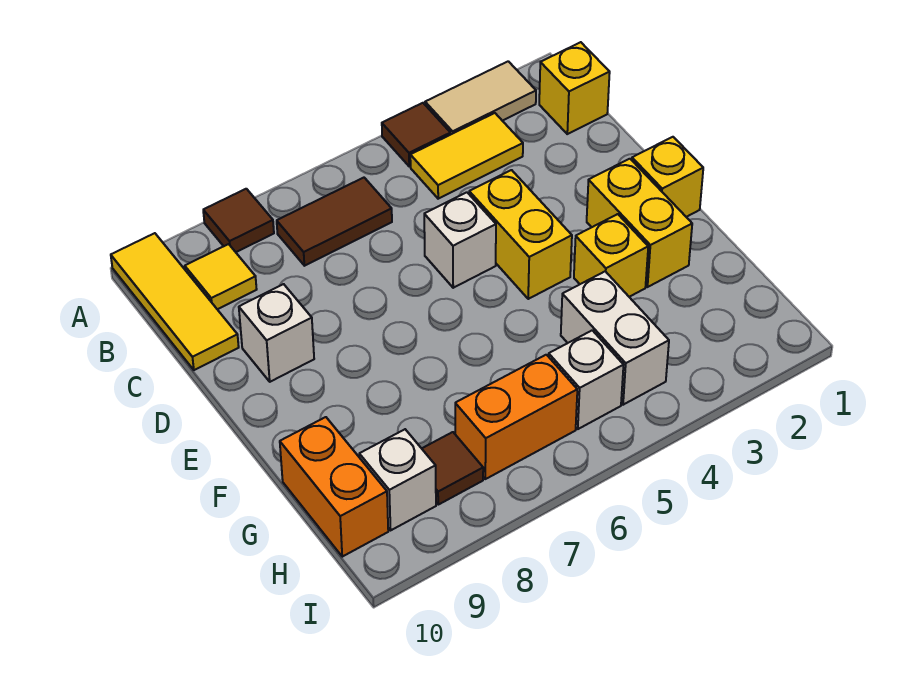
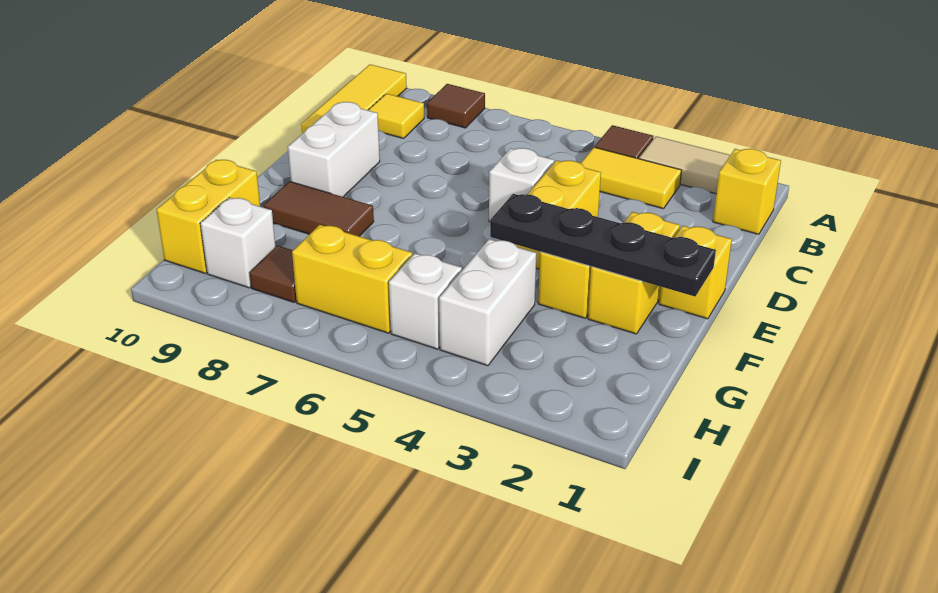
brown tile B6:B7 level 1 -> brown tile F8:F9 level 1
white brick D9 level 1 -> white brick D9:E9 level 1
none -> black plate F1:F4 level 2
orange brick G10:H10 level 1 -> yellow brick G10:H10 level 1
orange brick H6:H7 level 1 -> yellow brick H6:H7 level 1

